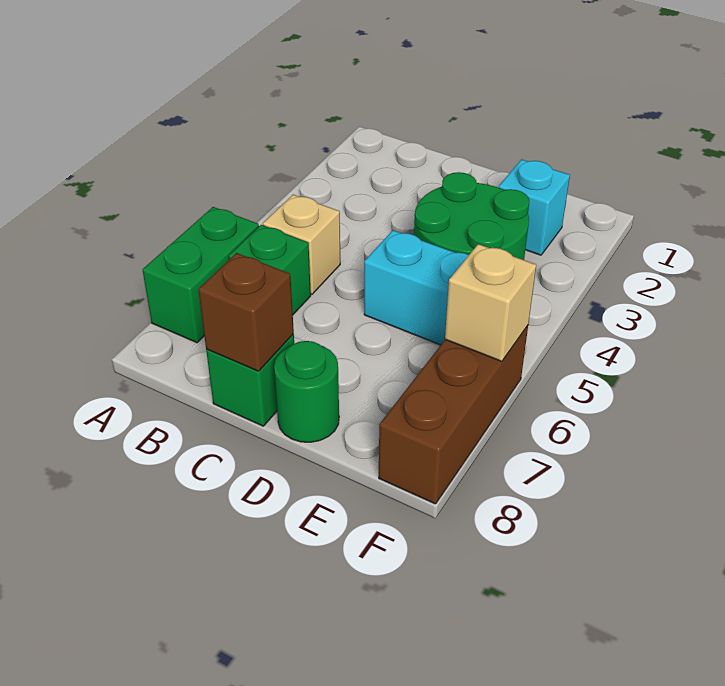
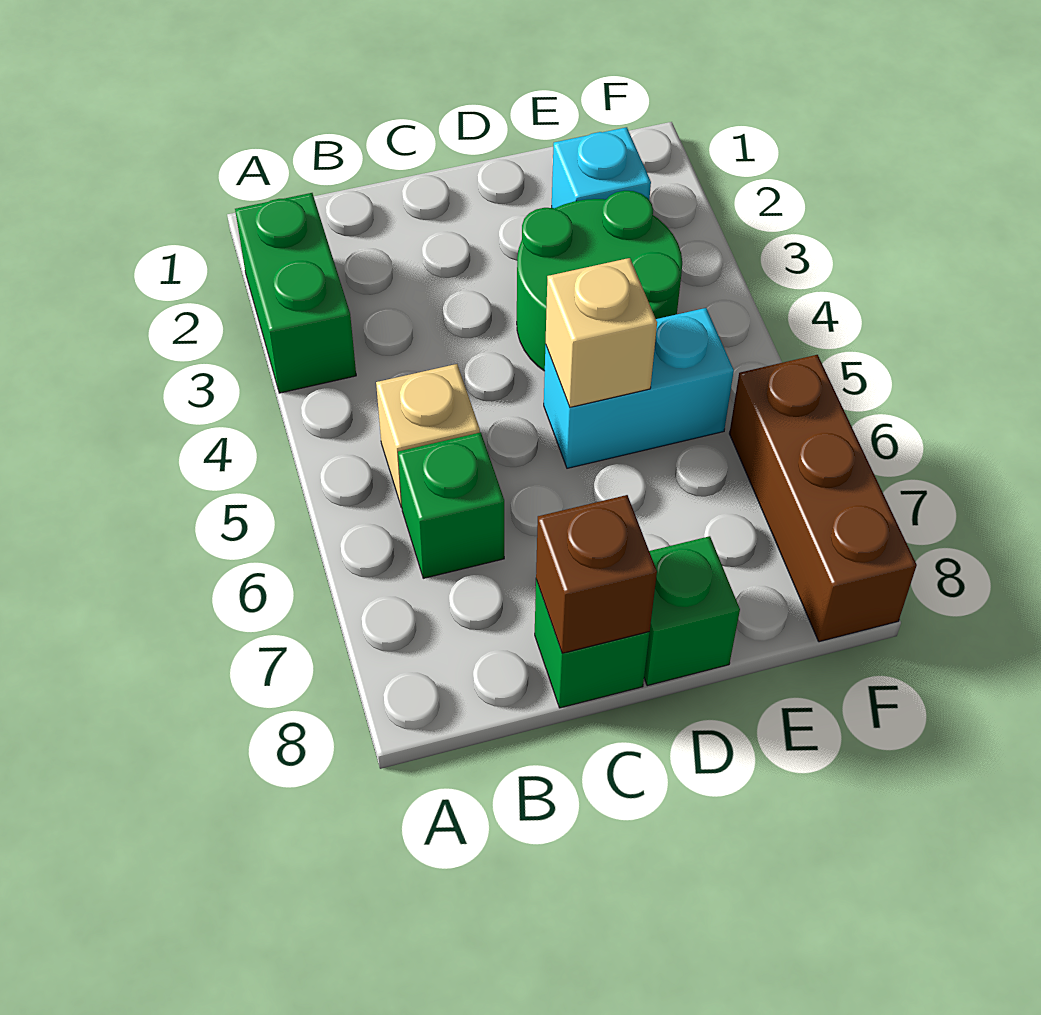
green brick A6:A7 level 1 -> green brick A2:A3 level 1
green round brick D8 level 1 -> green brick D8 level 1
tan brick F6 level 2 -> tan brick D5 level 2

